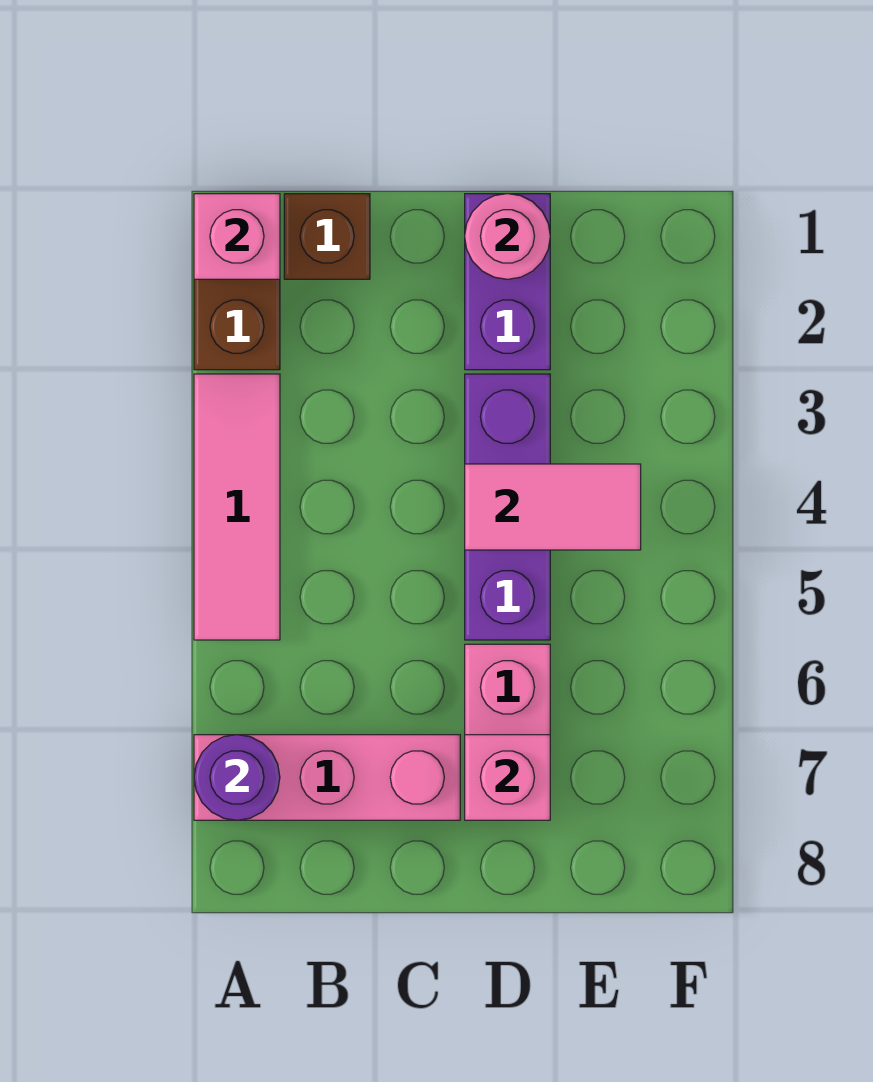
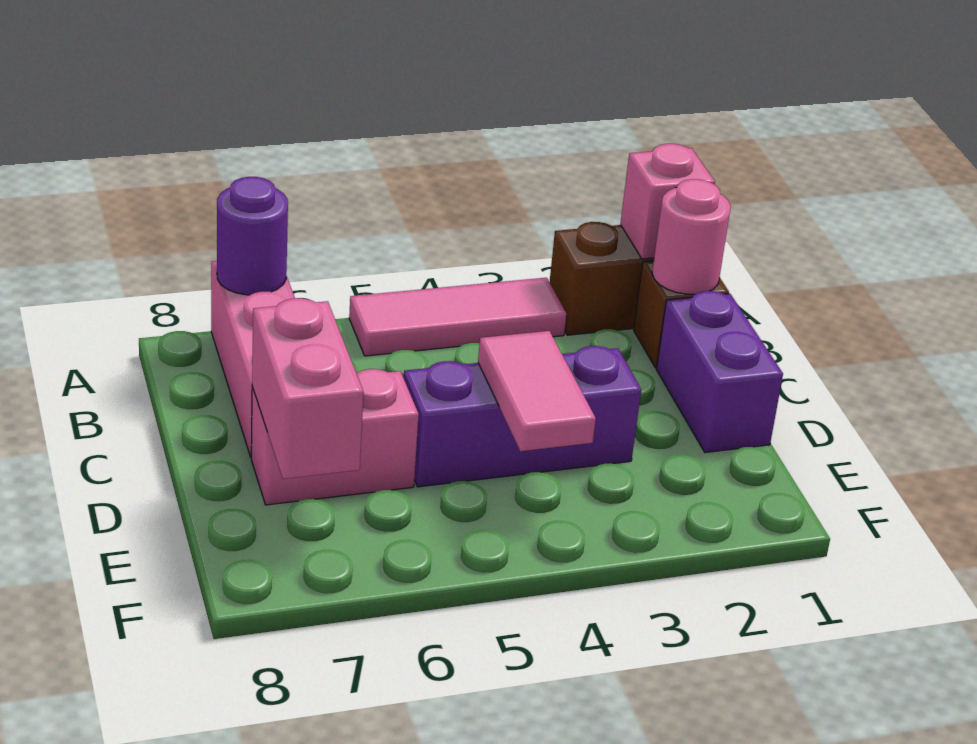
purple brick D1:D2 level 1 -> purple brick C1:D1 level 1
pink round brick D1 level 2 -> pink round brick B1 level 2
pink brick D7 level 2 -> pink brick D7:E7 level 2

